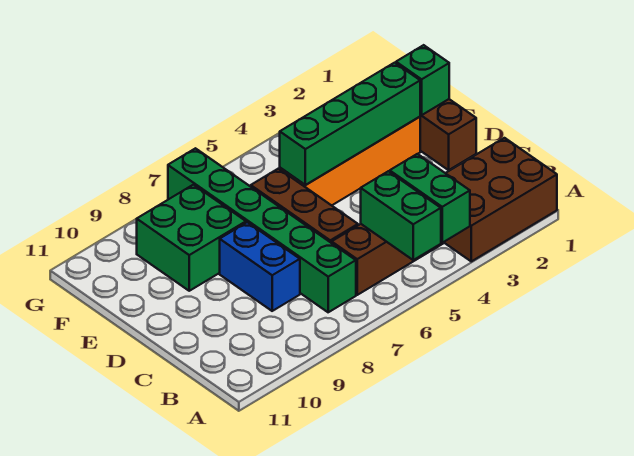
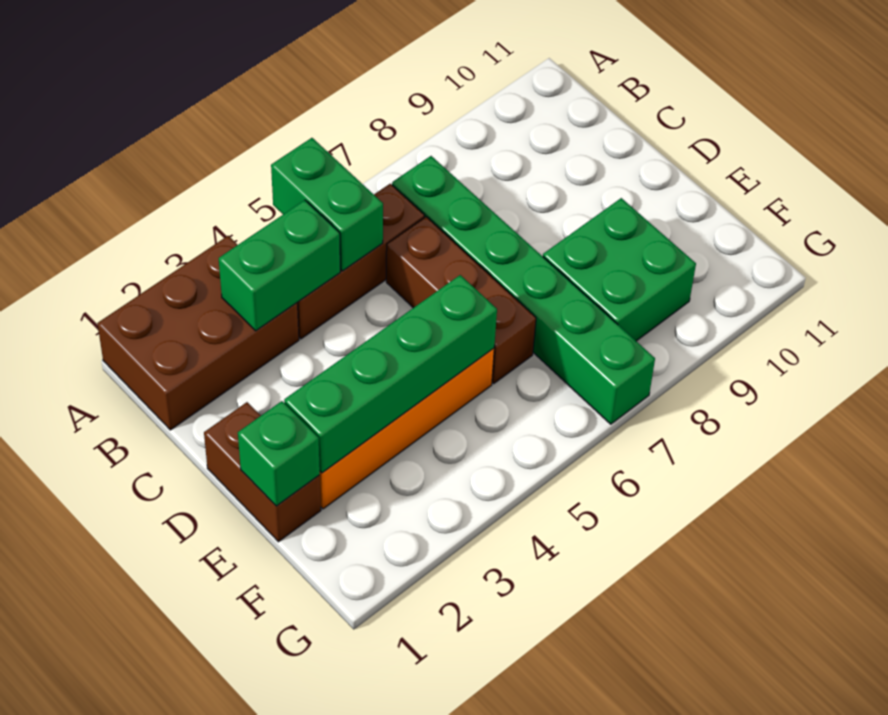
green brick A4:B4 level 2 -> green brick B3:B4 level 2
blue brick C8:D8 level 1 -> none

